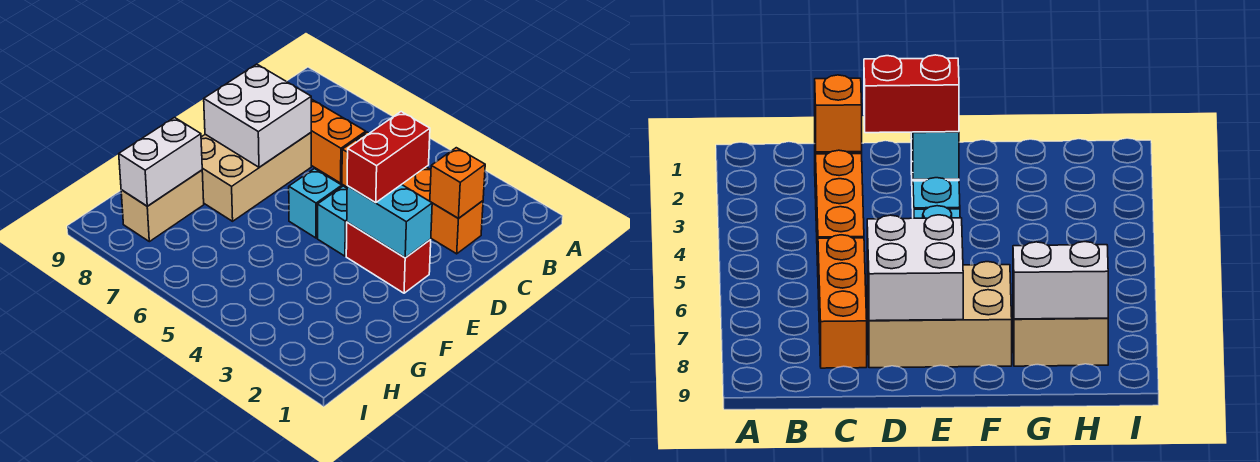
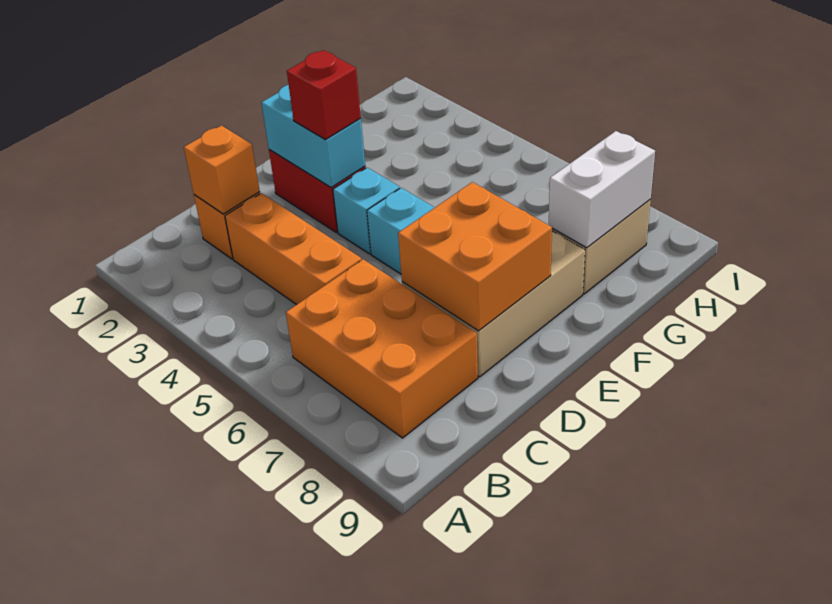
orange brick C6:C8 level 1 -> orange brick B6:C8 level 1
red brick D3:E3 level 3 -> red brick E3 level 3
white brick D7:E8 level 2 -> orange brick D7:E8 level 2

